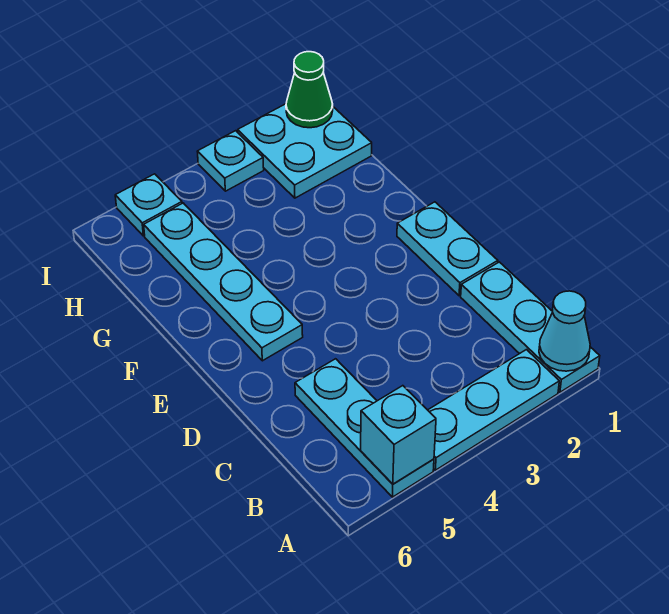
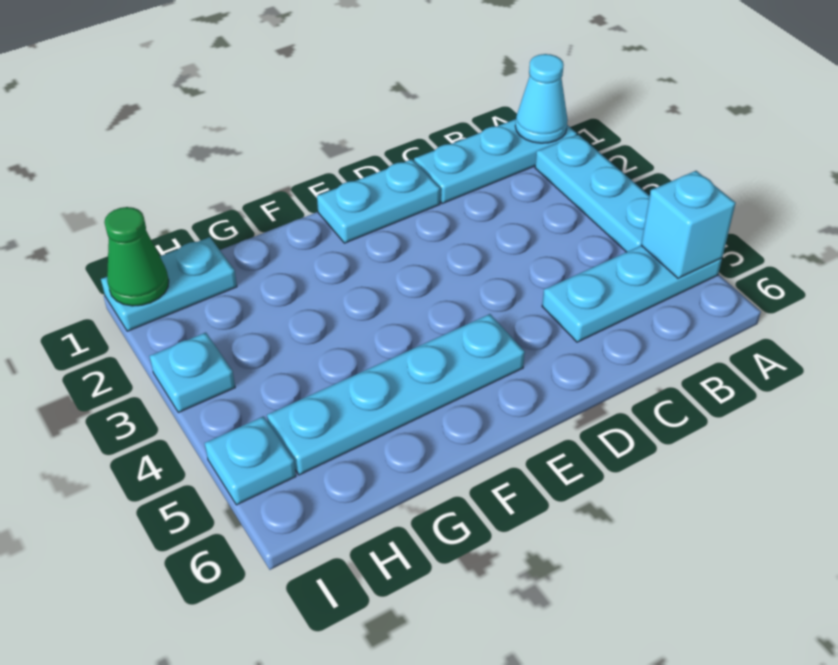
cyan plate H1:I2 level 1 -> cyan plate H1:I1 level 1

